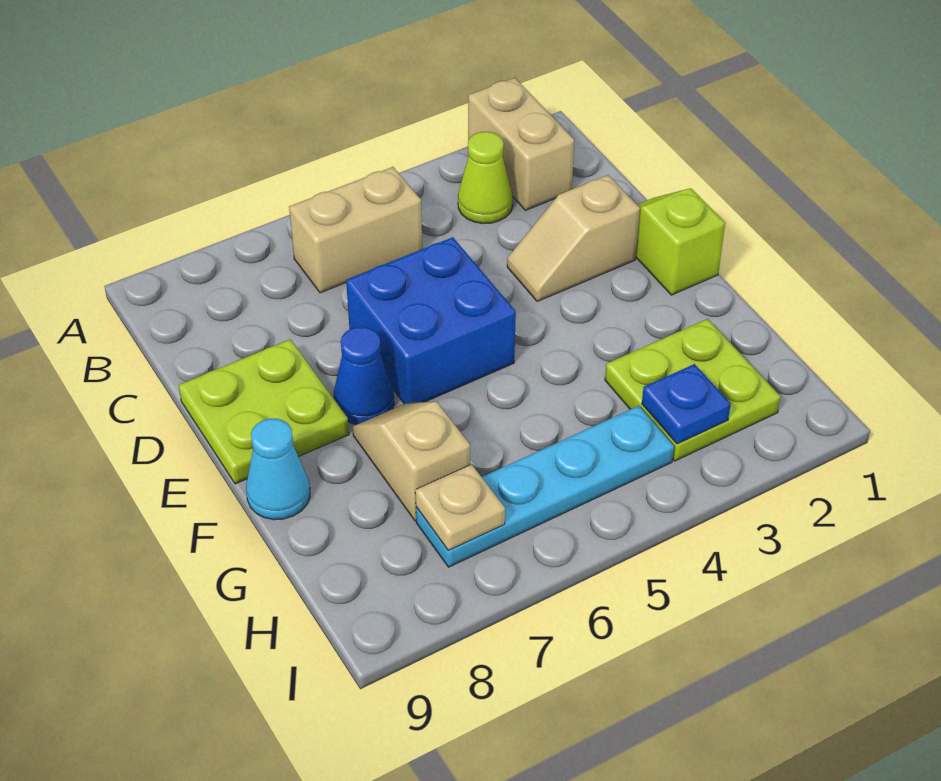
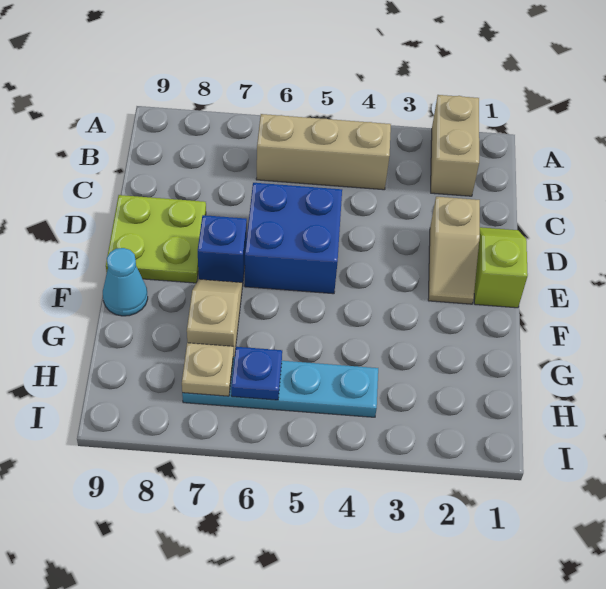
lime cone B3 level 1 -> none
tan brick B5:B6 level 1 -> tan brick B4:B6 level 1
tan slope D2:D3 level 1 top 2 -> tan slope D2:E2 level 1 top D
blue cone E7 level 1 -> blue brick E7 level 1
lime plate G2:H3 level 1 -> none
blue plate H3 level 2 -> blue plate H6 level 2

